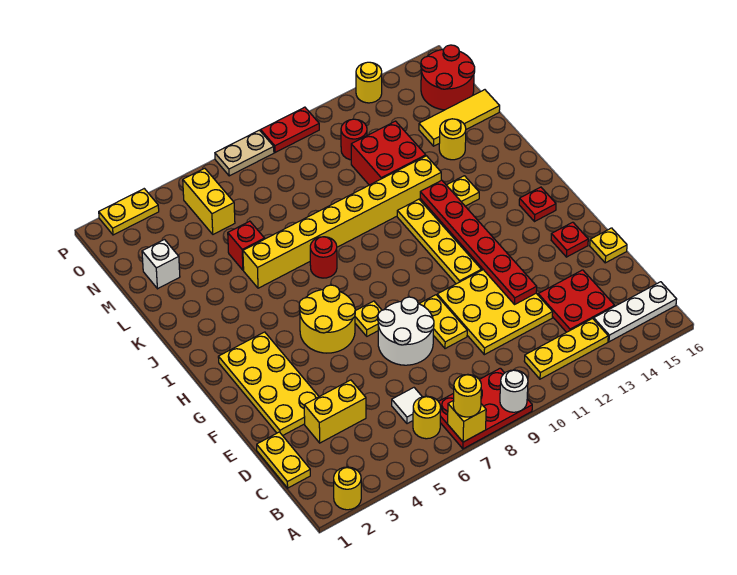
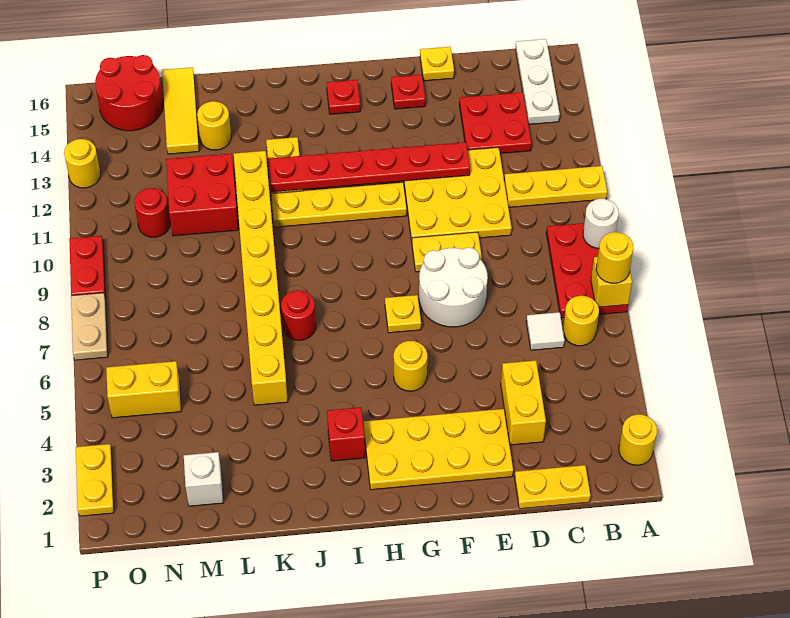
yellow plate B11:B13 level 1 -> yellow plate A11:C11 level 1
yellow round brick G5:H6 level 1 -> yellow round brick G5 level 1
red brick L5 level 1 -> red brick I3 level 1

